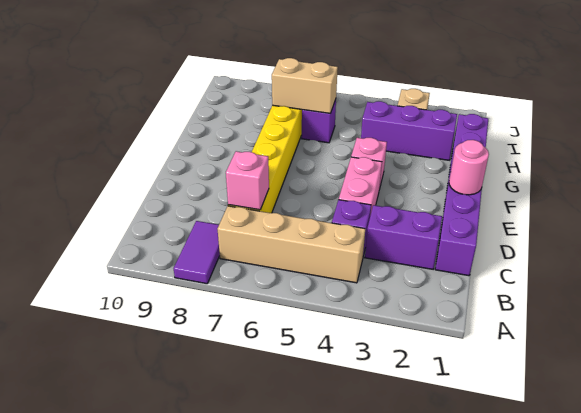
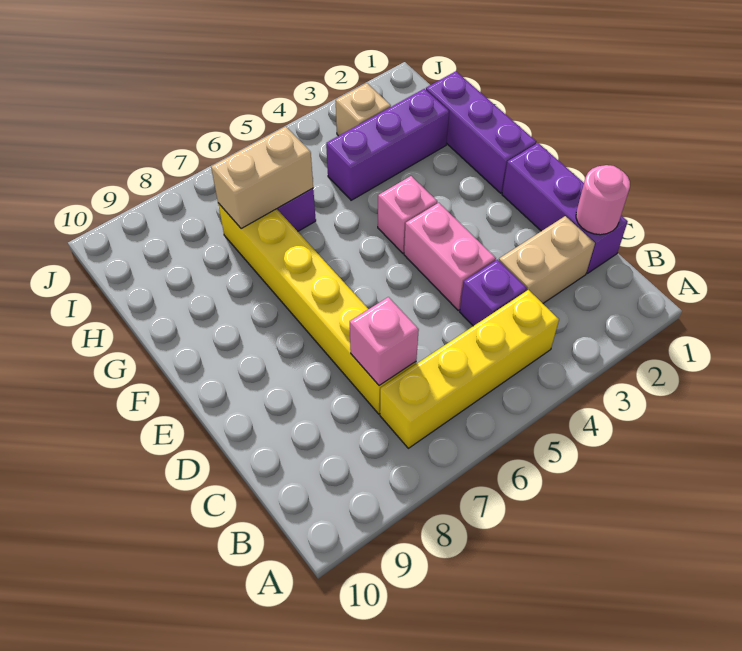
purple tile A8:B8 level 1 -> none
tan brick B4:B7 level 1 -> yellow brick B4:B7 level 1
purple brick C2:C3 level 1 -> tan brick C2:C3 level 1
pink round brick E1 level 2 -> pink round brick C1 level 2

